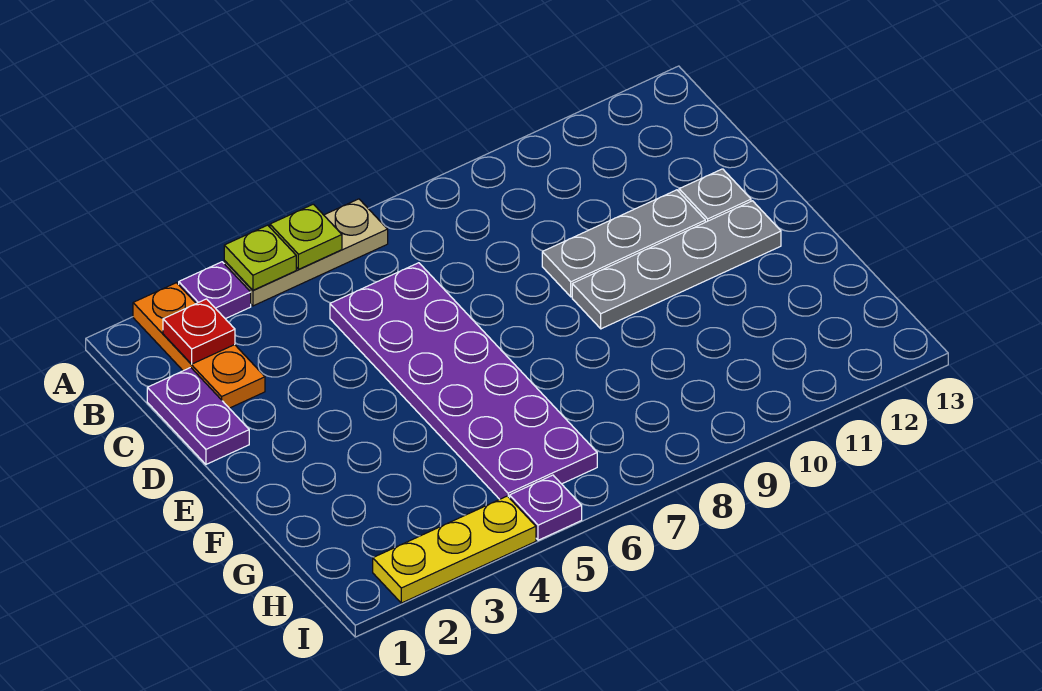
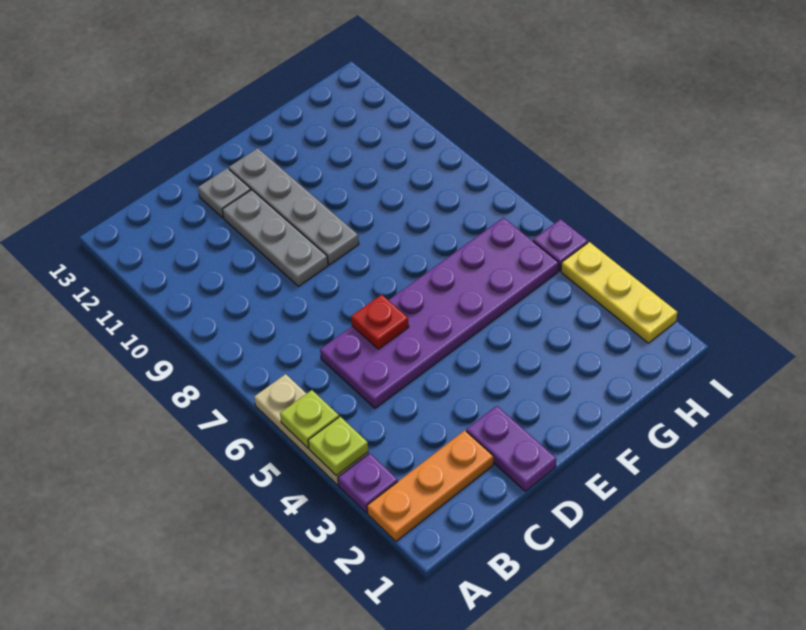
red plate B2 level 2 -> red plate D6 level 2
purple plate C1:D1 level 1 -> purple plate D1:D2 level 1

